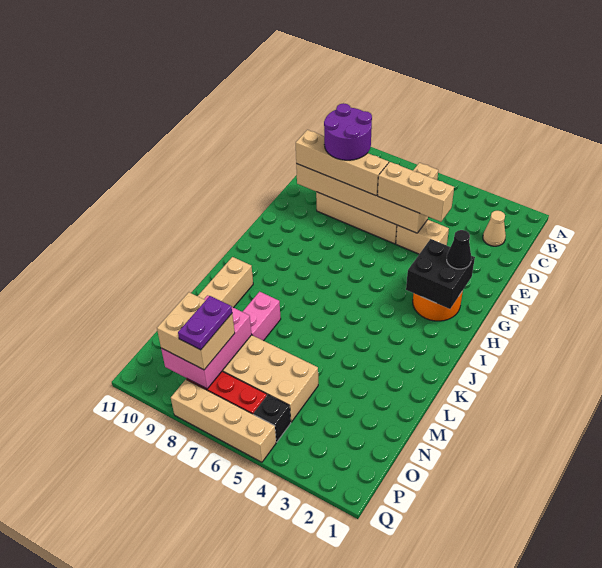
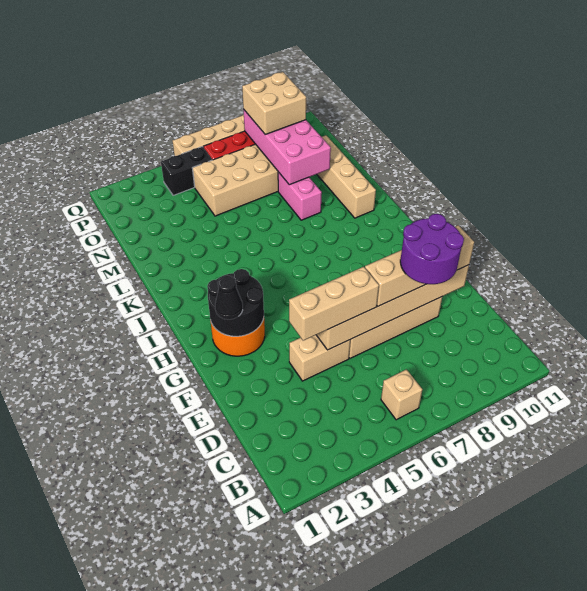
tan cone C2 level 1 -> none
black brick G2:H3 level 2 -> black round brick G2:H3 level 2
pink brick N8:P9 level 2 -> pink brick M8:P9 level 2
purple plate O8:P8 level 4 -> none
black brick P5 level 1 -> black brick P4:P5 level 1

